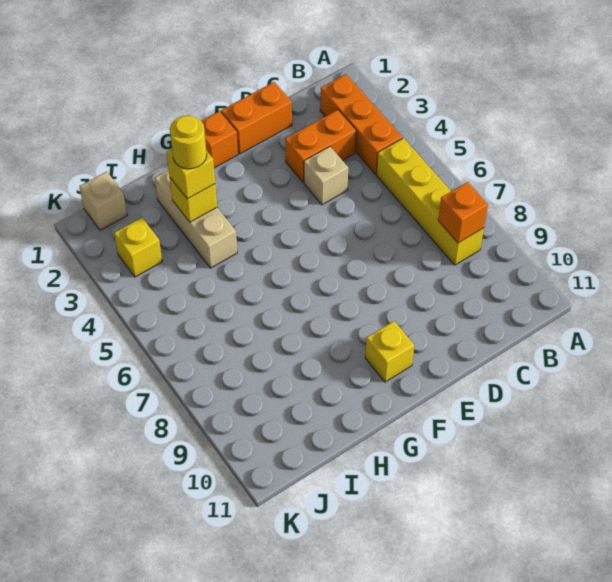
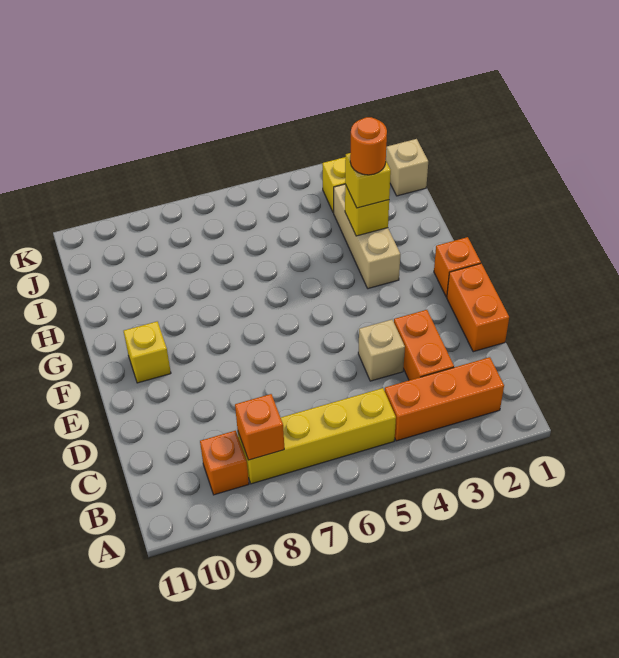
none -> orange brick B9 level 1
tan brick H2:H4 level 1 -> tan brick G3:I3 level 1
yellow round brick H3 level 4 -> orange round brick H3 level 4

